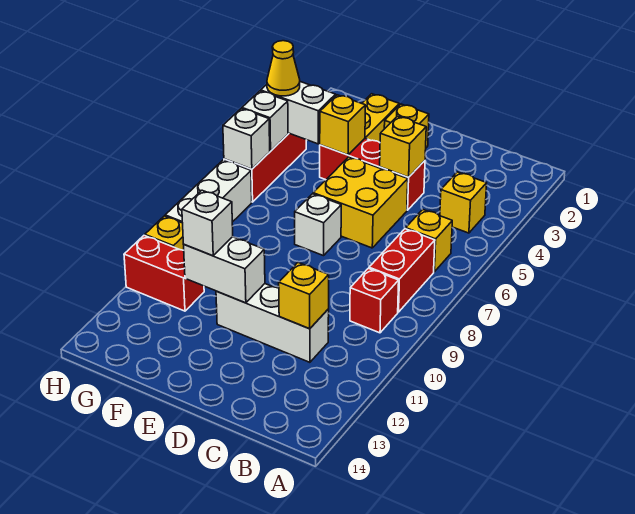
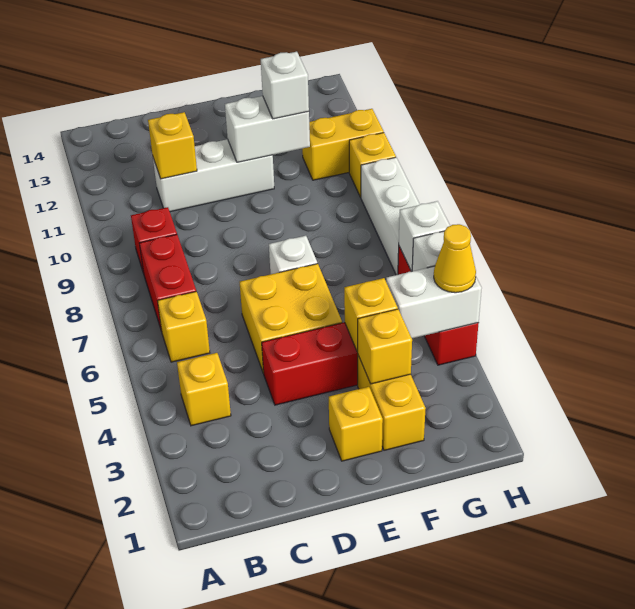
yellow brick D4 level 2 -> yellow brick F3 level 2
red brick G11:H11 level 1 -> yellow brick G11:H11 level 1

